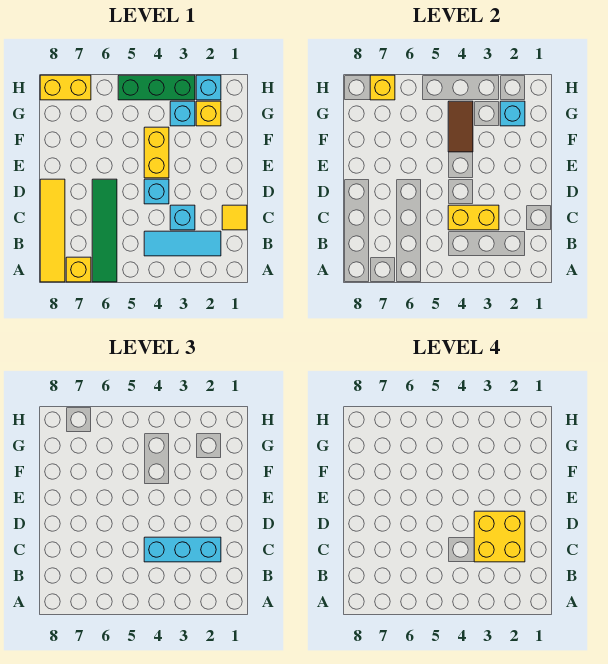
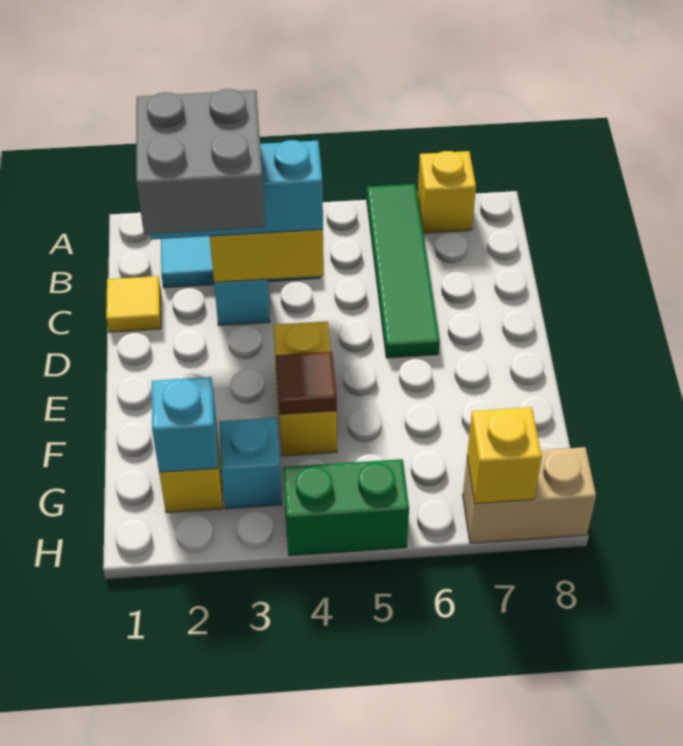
yellow tile A8:D8 level 1 -> none
yellow brick C2:D3 level 4 -> grey brick C2:D3 level 4
cyan brick D4 level 1 -> none
brown tile F4:G4 level 2 -> brown tile F4 level 2
cyan brick H2 level 1 -> none
green brick H3:H5 level 1 -> green brick H4:H5 level 1
yellow brick H7:H8 level 1 -> tan brick H7:H8 level 1

